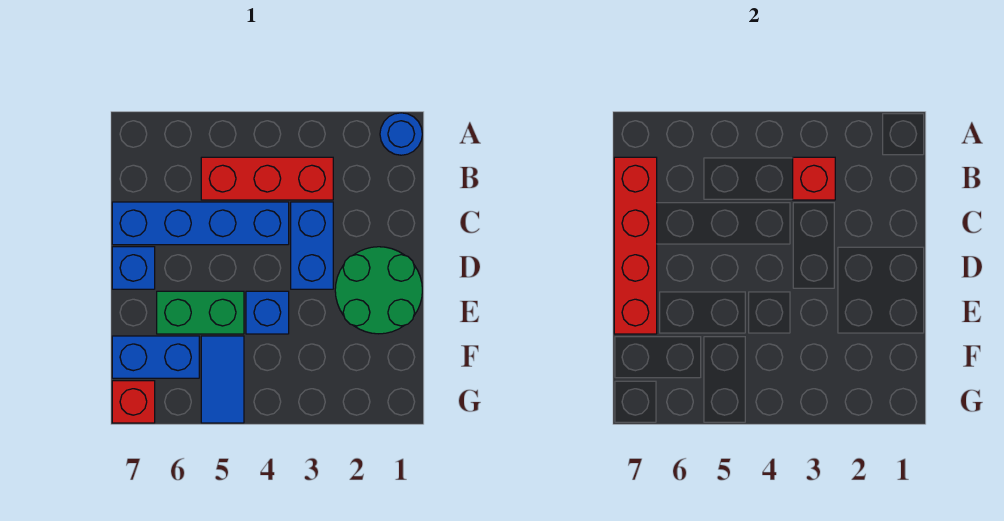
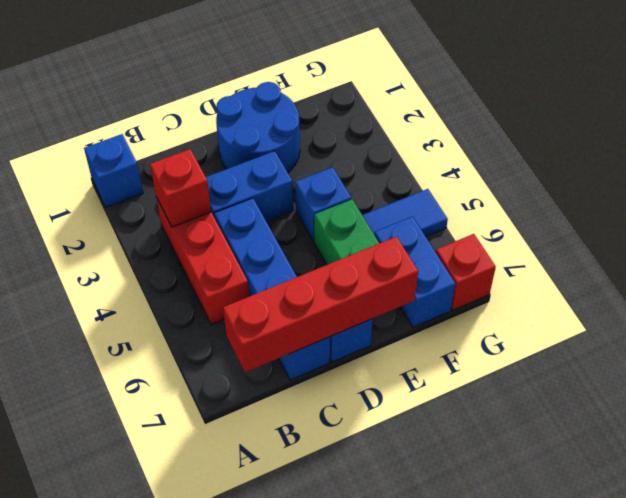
blue round brick A1 level 1 -> blue brick A1 level 1
green round brick D1:E2 level 1 -> blue round brick D1:E2 level 1

